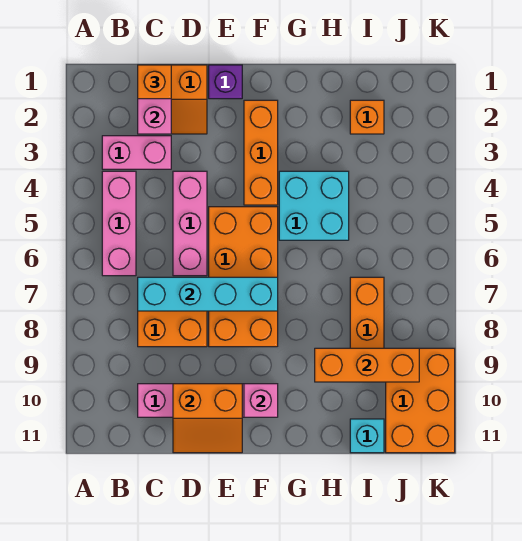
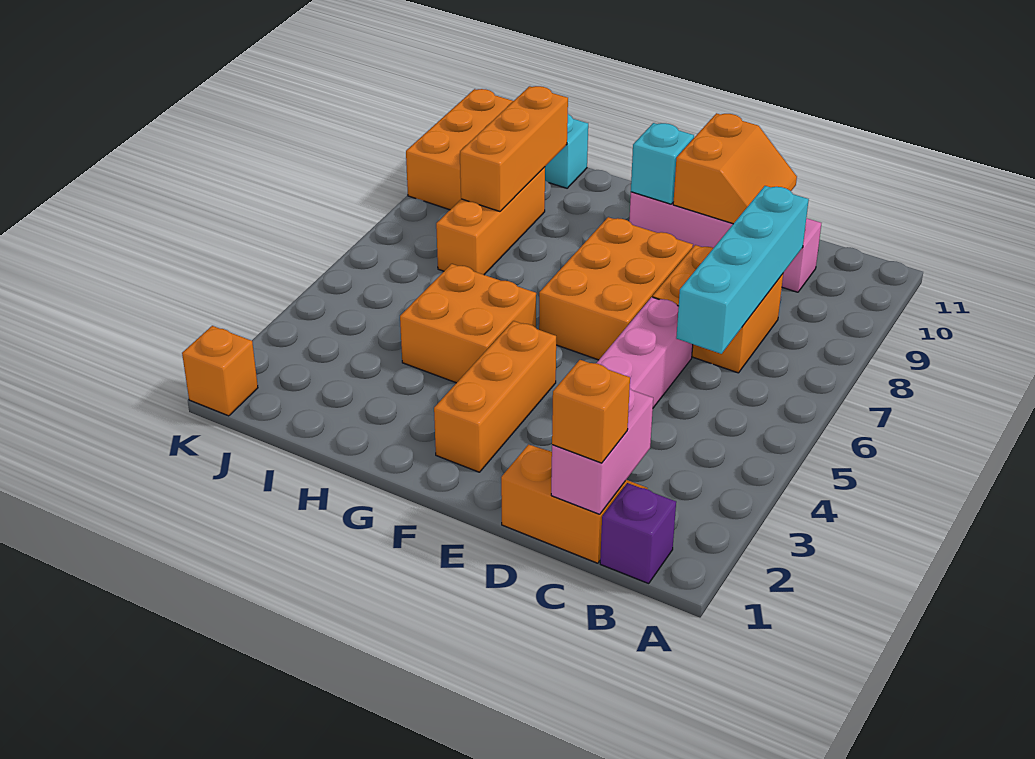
pink brick B3:C3 level 1 -> none
pink brick B4:B6 level 1 -> none
cyan brick C7:F7 level 2 -> cyan brick C6:C9 level 2
orange slope D10:E11 level 2 top 10 -> orange slope D10:E11 level 2 top E
purple brick E1 level 1 -> purple brick B1 level 1
orange brick E5:F8 level 1 -> orange brick E6:F8 level 1
pink brick F10 level 2 -> cyan brick F10 level 2
cyan brick G4:H5 level 1 -> orange brick G4:H5 level 1
orange brick H9:J9 level 2 -> orange brick I8:I10 level 2
orange brick I2 level 1 -> orange brick K1 level 1

